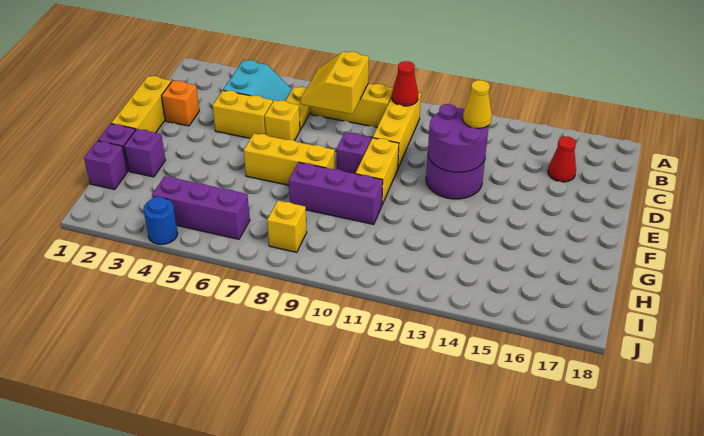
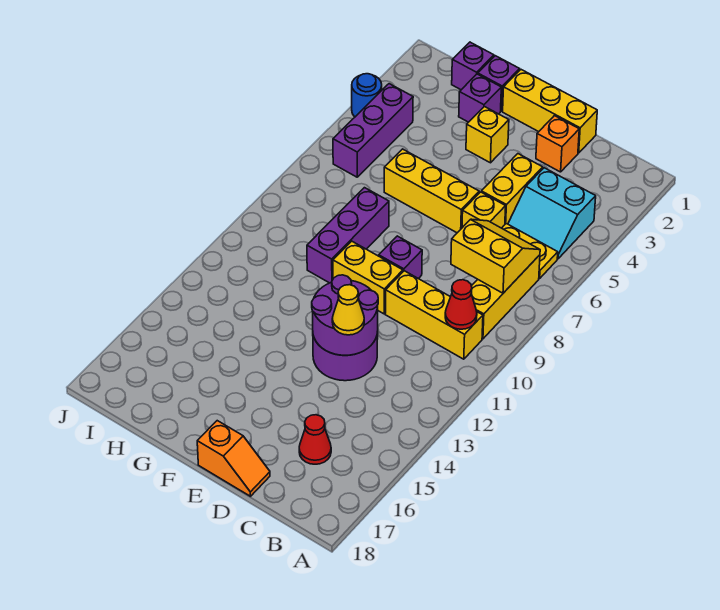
none -> orange slope D18:E18 level 1 top E
yellow brick F6:F8 level 1 -> yellow brick E6:G6 level 1
yellow brick I8 level 1 -> yellow brick F3 level 1

